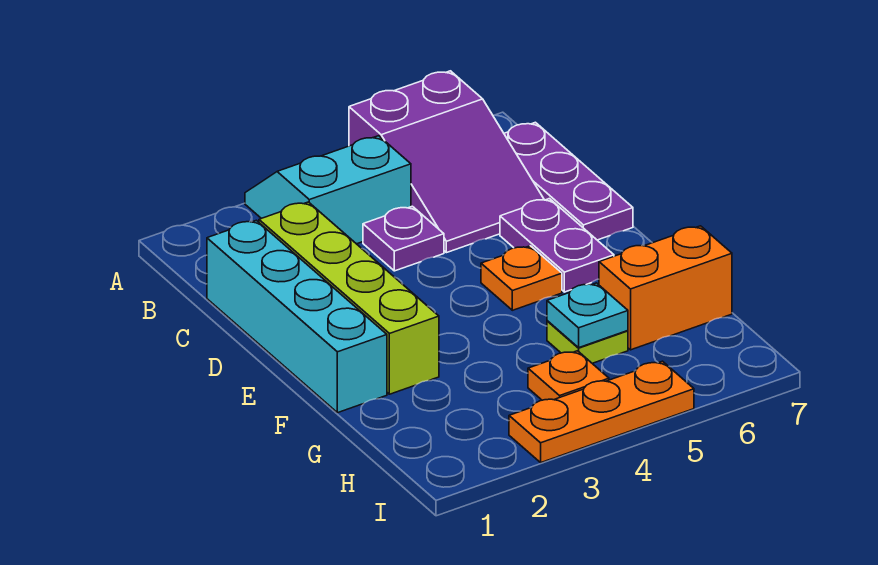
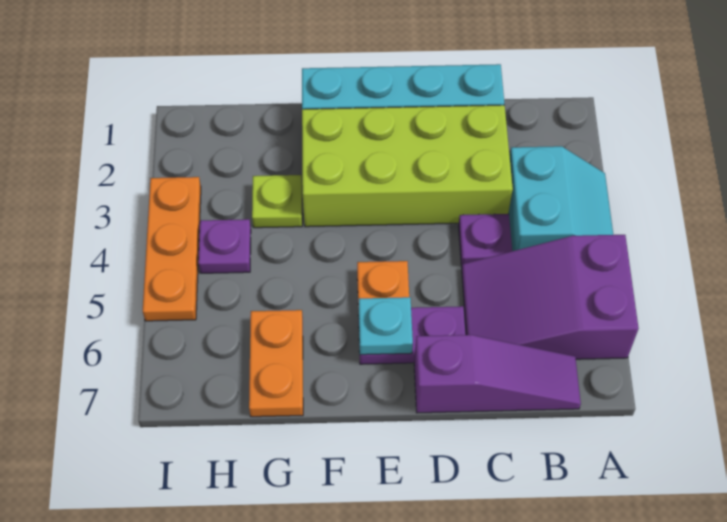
purple plate B7:D7 level 1 -> purple slope B7:D7 level 1 top D
lime brick C2:F2 level 1 -> lime brick C2:F3 level 1
lime plate G5 level 1 -> lime plate G3 level 1
cyan plate G5 level 2 -> cyan plate E6 level 2
orange brick G6:G7 level 1 -> orange plate G6:G7 level 1
orange plate H4 level 1 -> purple plate H4 level 1

